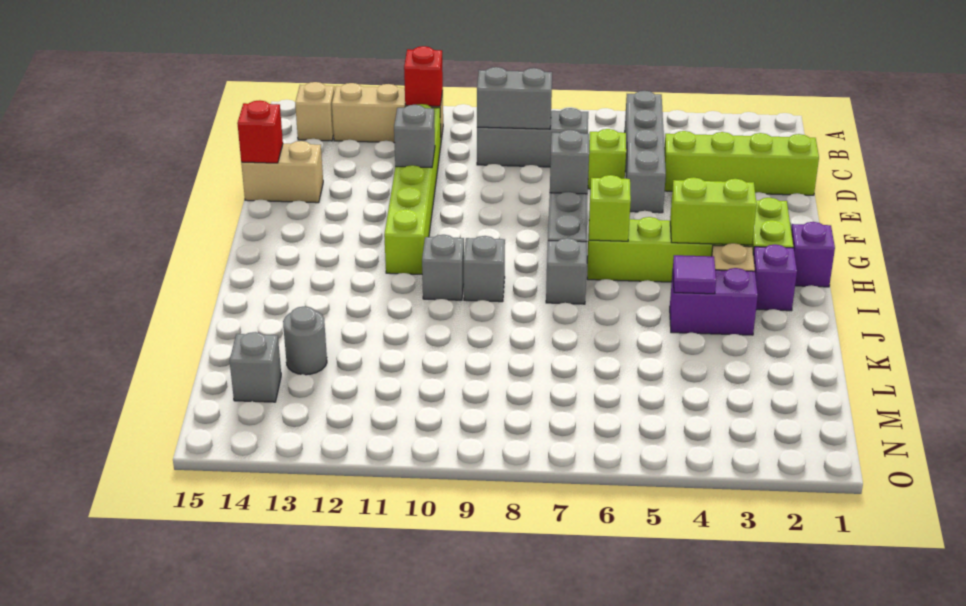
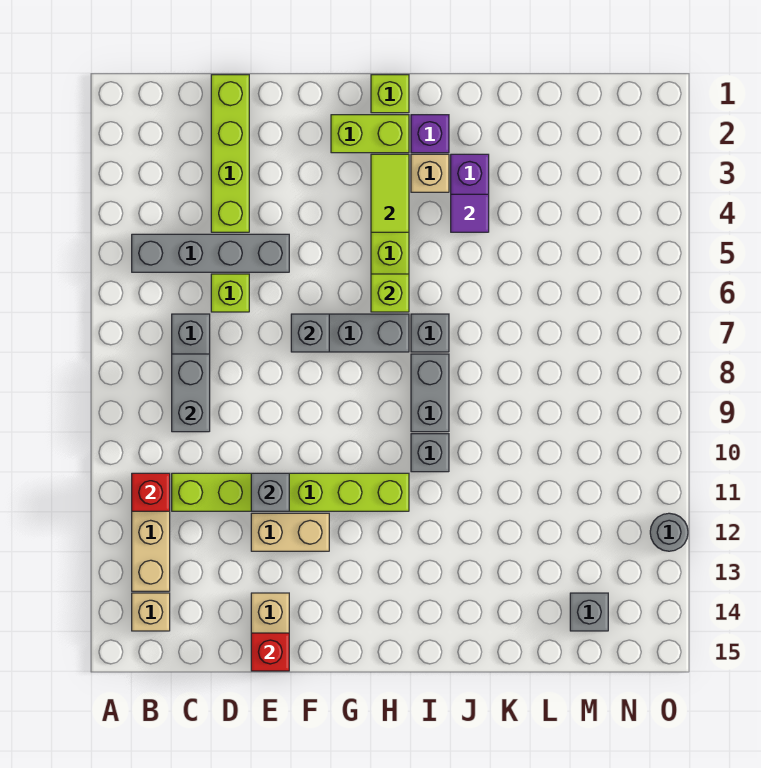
none -> tan brick E12:F12 level 1
purple brick H1 level 1 -> lime brick H1 level 1
lime brick H3:H4 level 2 -> lime tile H3:H4 level 2
grey brick I9 level 1 -> grey brick I8:I9 level 1
grey round brick L13 level 1 -> grey round brick O12 level 1

